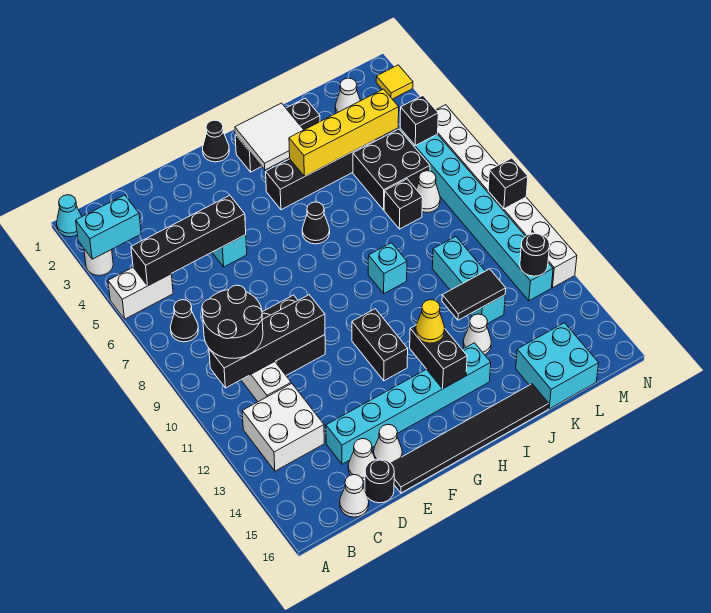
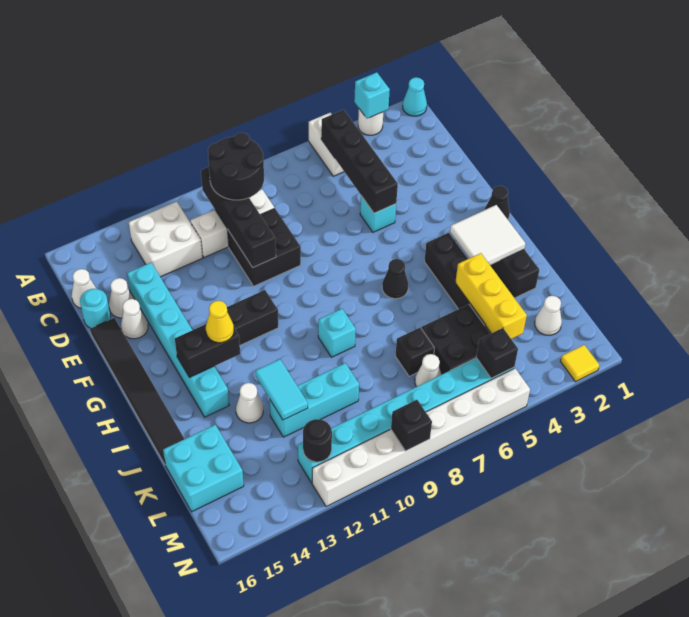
cyan brick A3:B3 level 2 -> cyan brick A3 level 2
black cone B7 level 1 -> none
black round brick D16 level 1 -> cyan round brick D16 level 1
yellow brick I4:L4 level 2 -> yellow brick J4:L4 level 2
black tile J12:K12 level 2 -> cyan tile J12:K12 level 2

